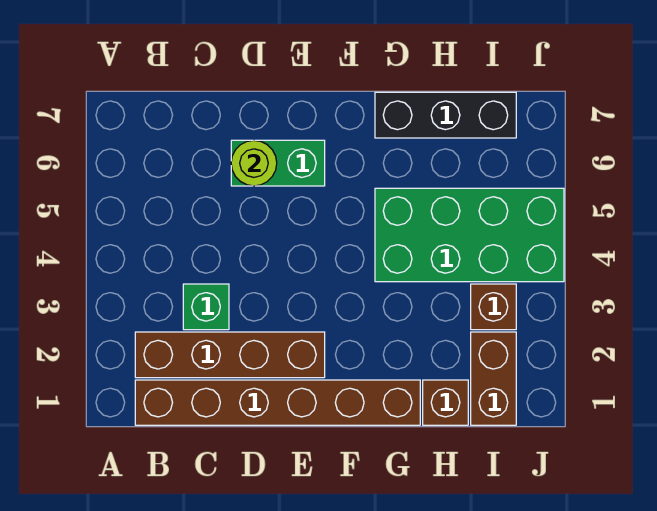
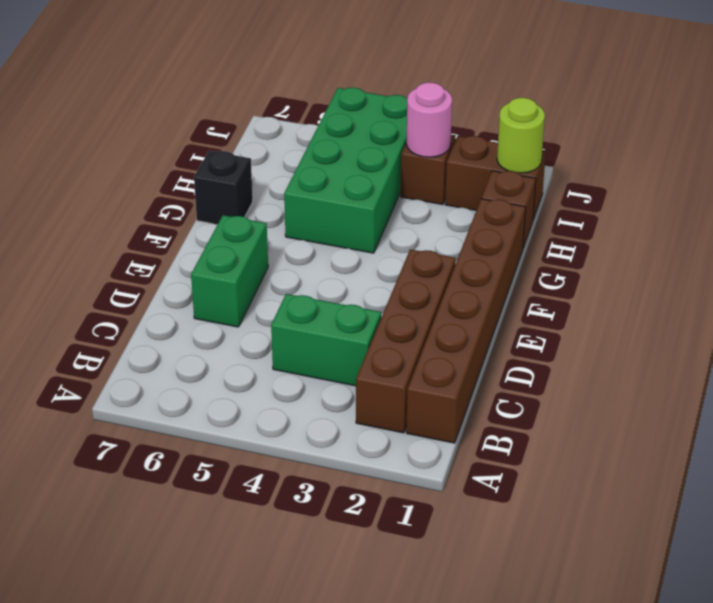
green brick C3 level 1 -> green brick C3:C4 level 1
lime round brick D6 level 2 -> lime round brick I1 level 2
black brick G7:I7 level 1 -> black brick G7 level 1
none -> pink round brick I3 level 2

